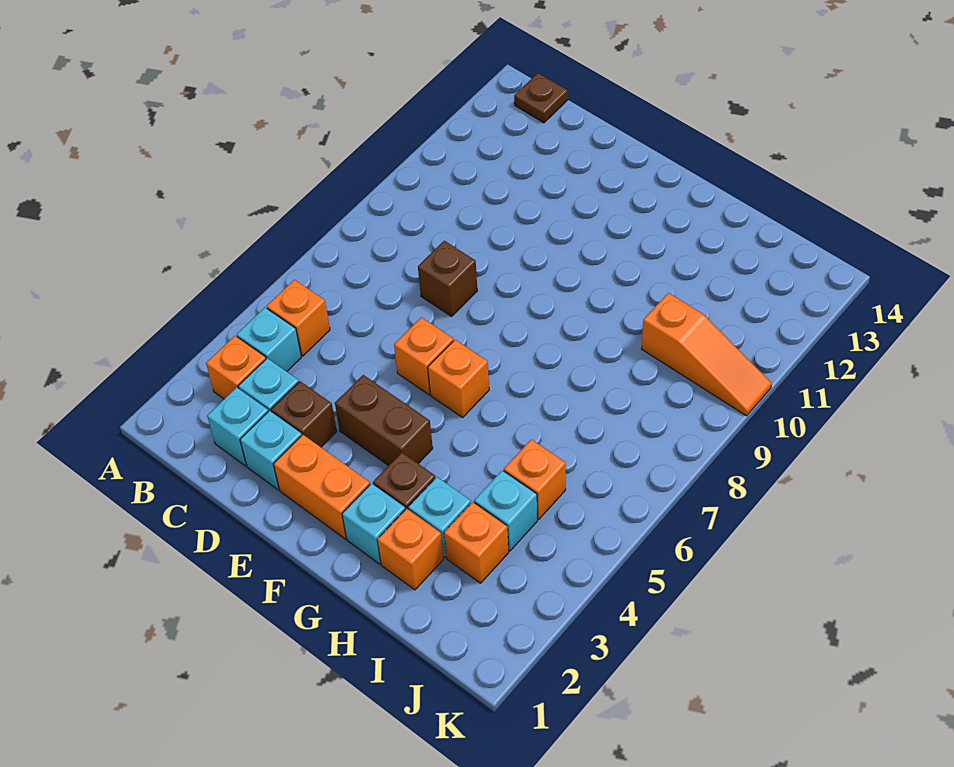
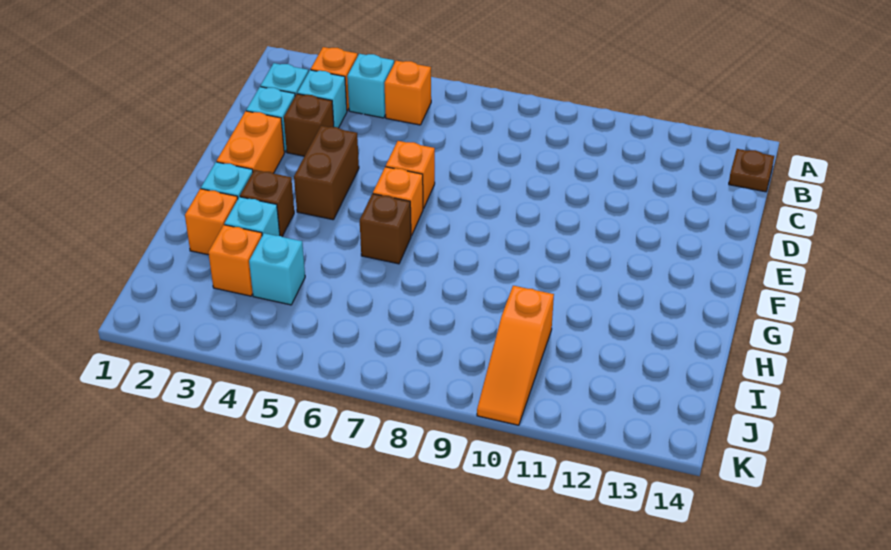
brown brick D8 level 1 -> brown brick G6 level 1
orange brick I5 level 1 -> none

